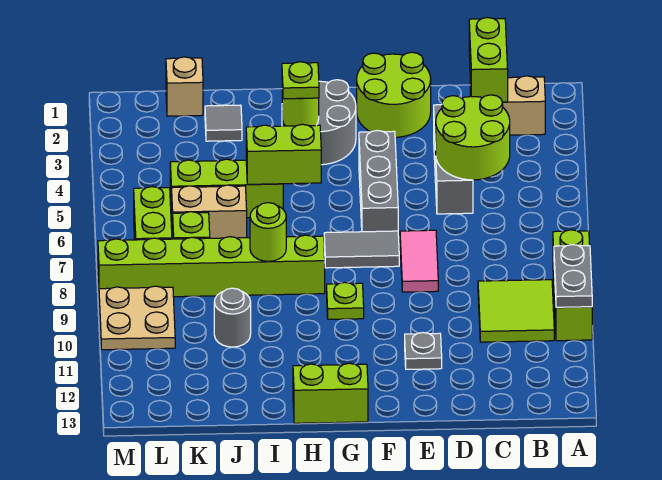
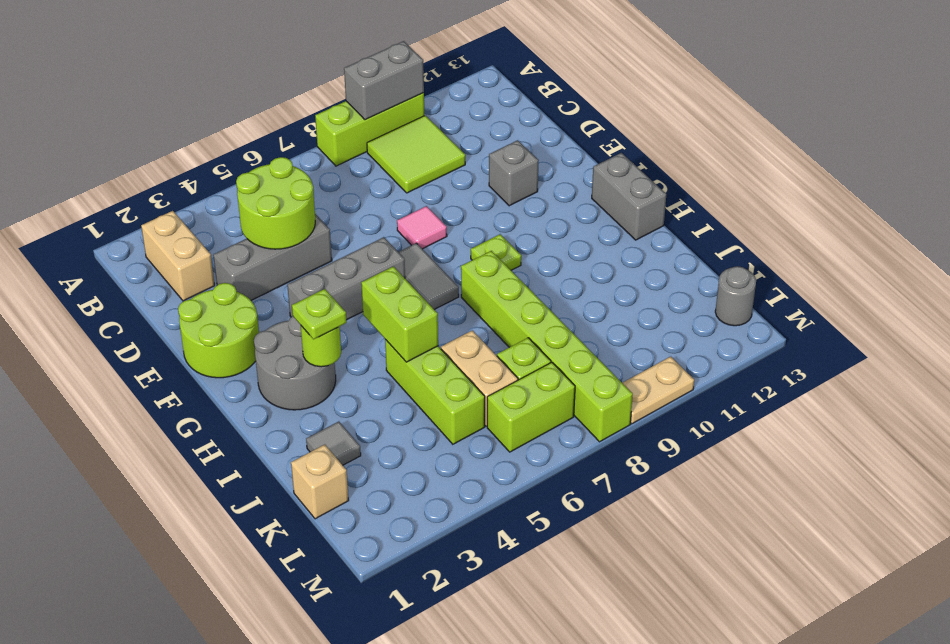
grey plate A9:A10 level 2 -> grey brick A9:A10 level 2
lime brick C1:C2 level 2 -> none
pink tile E7:E8 level 1 -> pink tile E8 level 1
grey plate E11 level 1 -> grey brick E11 level 1
lime brick G13:H13 level 1 -> grey brick G13:H13 level 1
lime round brick I8 level 2 -> none
grey round brick J10 level 1 -> grey round brick L13 level 1
tan plate L9:M10 level 1 -> tan plate M9:M10 level 1

